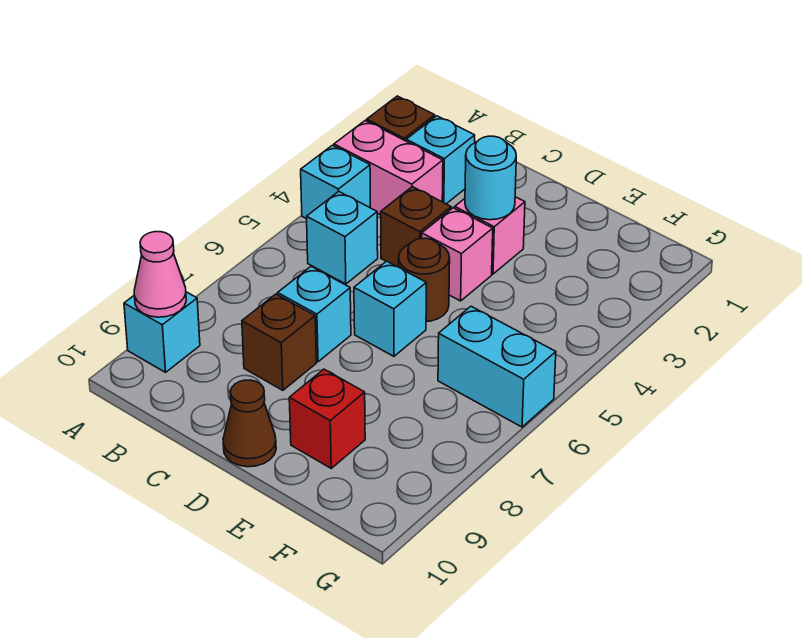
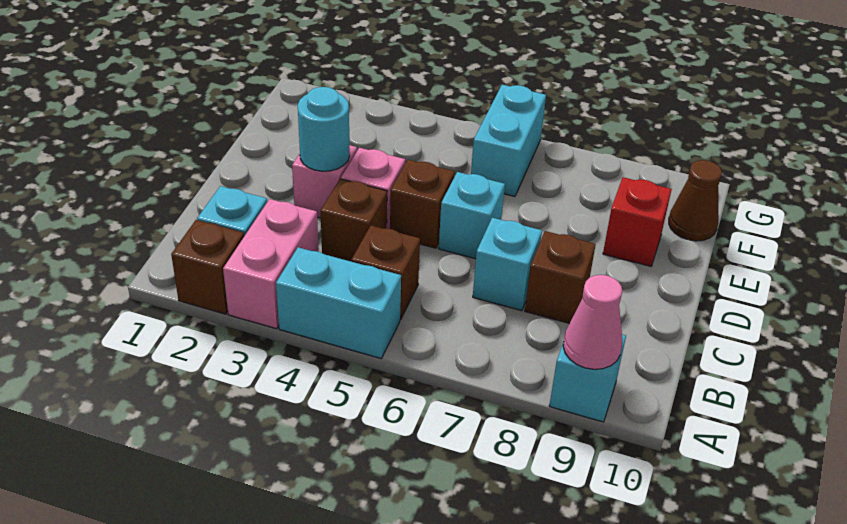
cyan brick A4 level 1 -> cyan brick A4:A5 level 1
cyan brick B5 level 1 -> brown brick B5 level 1
brown round brick D5 level 1 -> brown brick D5 level 1
brown cone D10 level 1 -> brown cone F10 level 1

